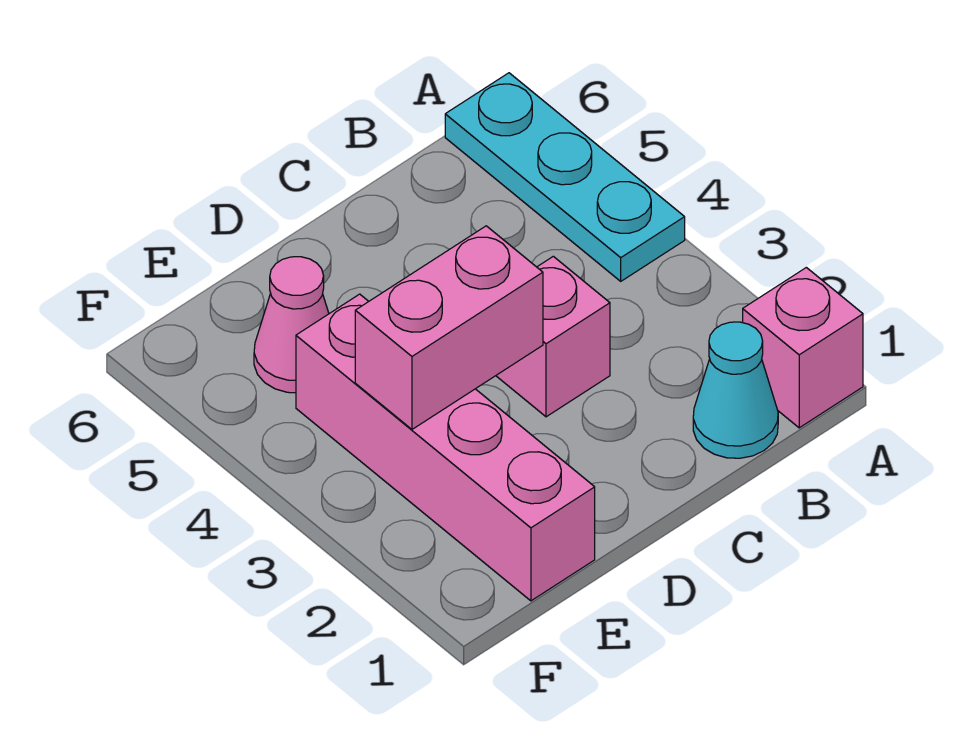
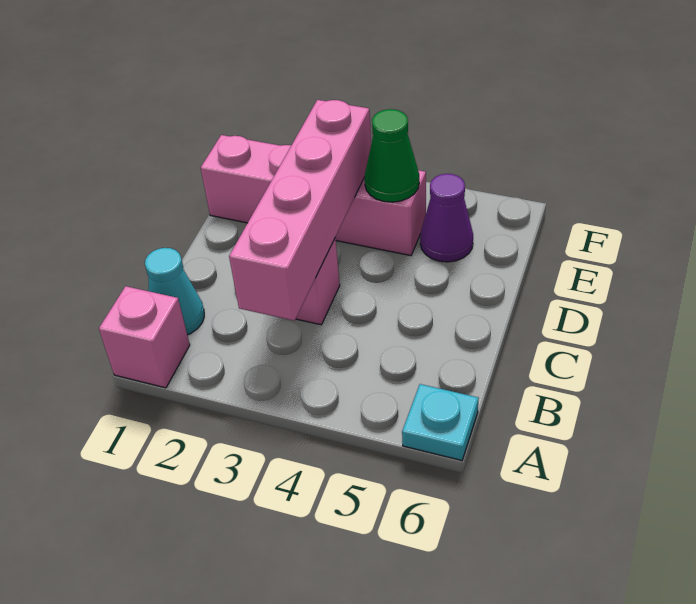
cyan plate A4:A6 level 1 -> cyan plate A6 level 1
pink brick D3:E3 level 2 -> pink brick B3:E3 level 2
none -> green cone E4 level 2
pink cone E5 level 1 -> purple cone E5 level 1

